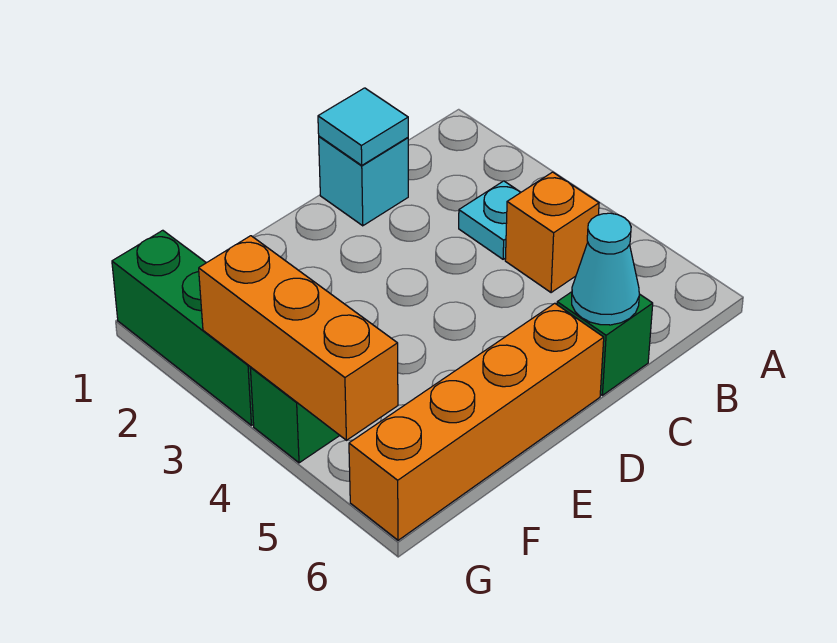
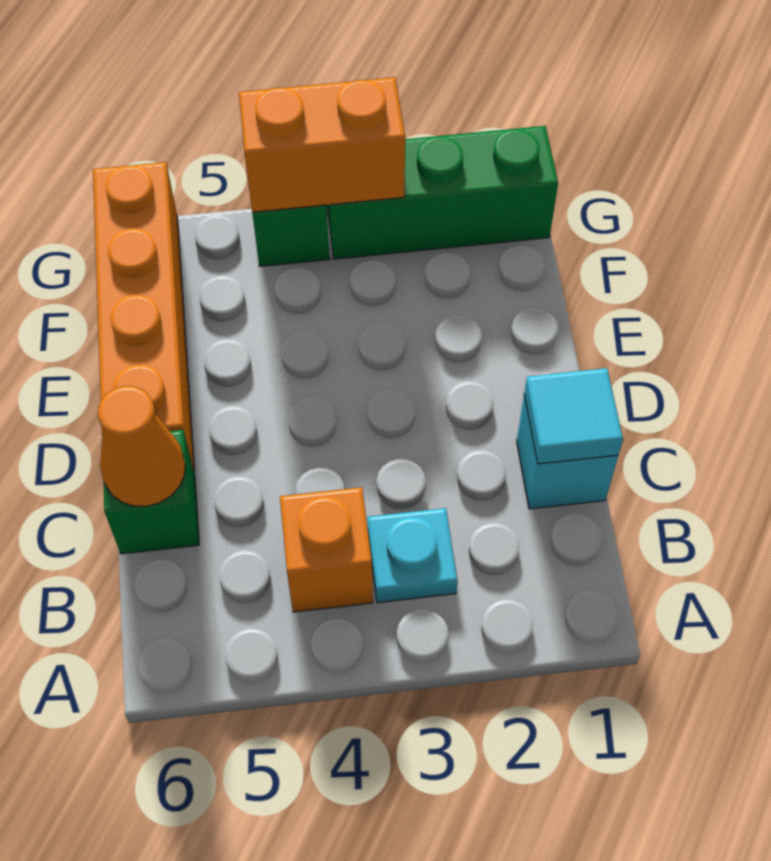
cyan cone C6 level 2 -> orange cone C6 level 2
orange brick G3:G5 level 2 -> orange brick G3:G4 level 2

